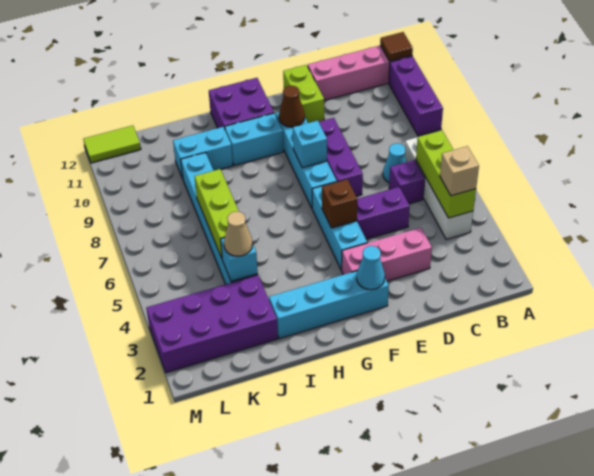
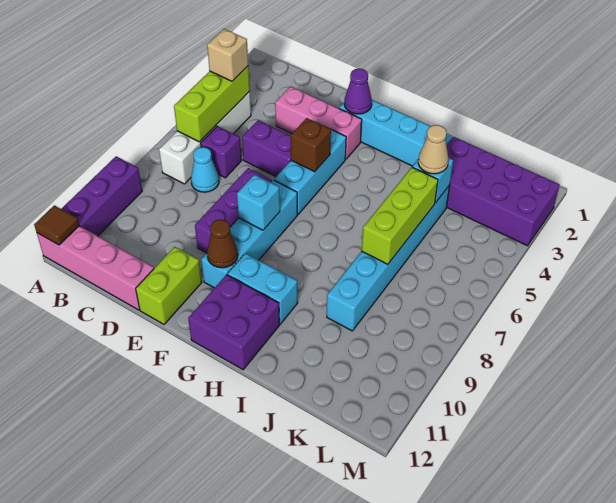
cyan cone F2 level 2 -> purple cone F2 level 2
cyan brick I10:J10 level 1 -> none
lime tile L12:M12 level 1 -> none

